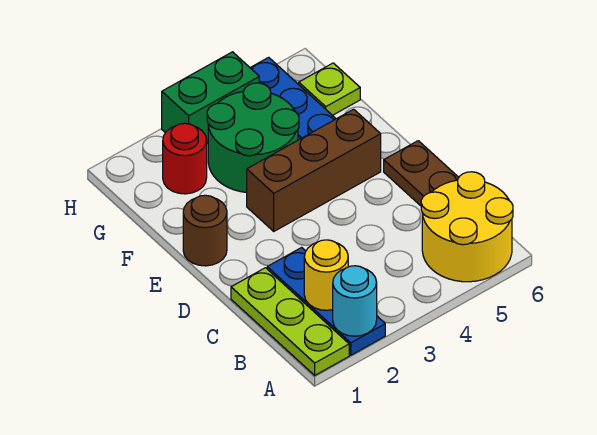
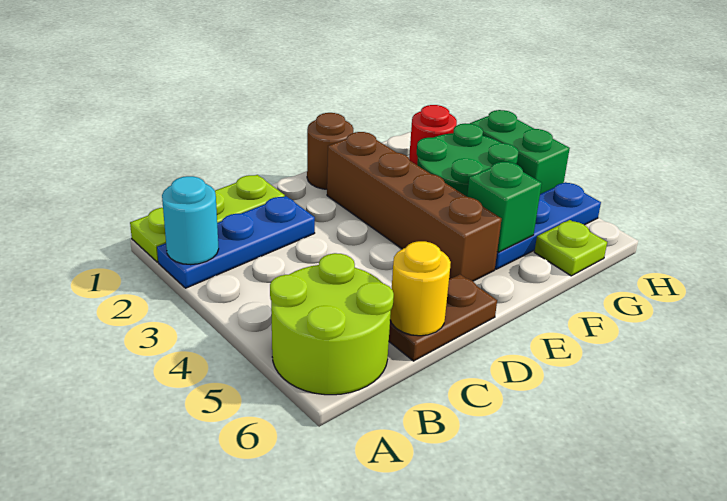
yellow round brick A5:B6 level 1 -> lime round brick A5:B6 level 1
yellow round brick B2 level 2 -> yellow round brick C6 level 2
brown brick E3:E5 level 1 -> brown brick E2:E5 level 1
none -> green brick F5 level 2

